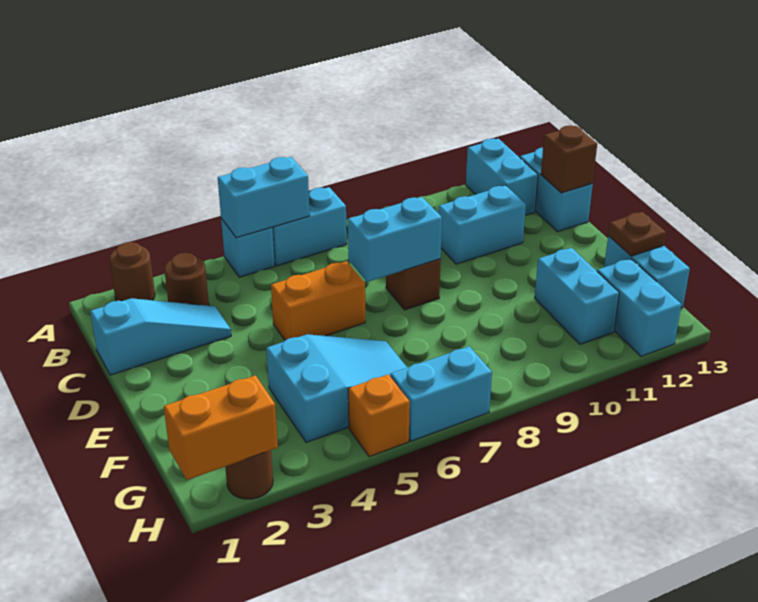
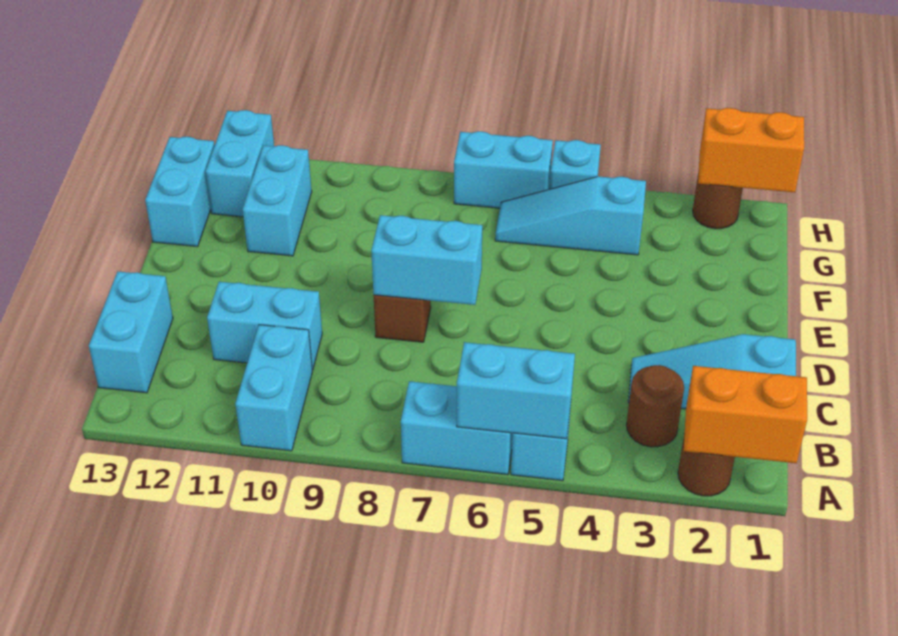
cyan brick A12:B12 level 1 -> cyan brick A10:B10 level 1
brown brick C13 level 2 -> none
orange brick D5:D6 level 1 -> orange brick A1:A2 level 2
cyan slope F4:G6 level 1 top 4 -> cyan slope G4:G6 level 1 top 4
brown plate F13 level 2 -> none
orange brick H5 level 1 -> cyan brick H5 level 1

